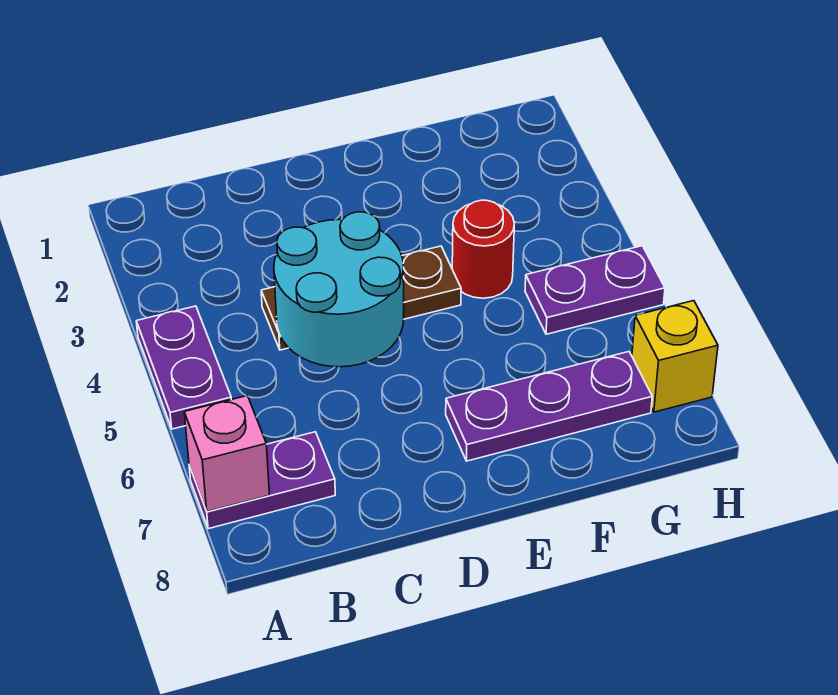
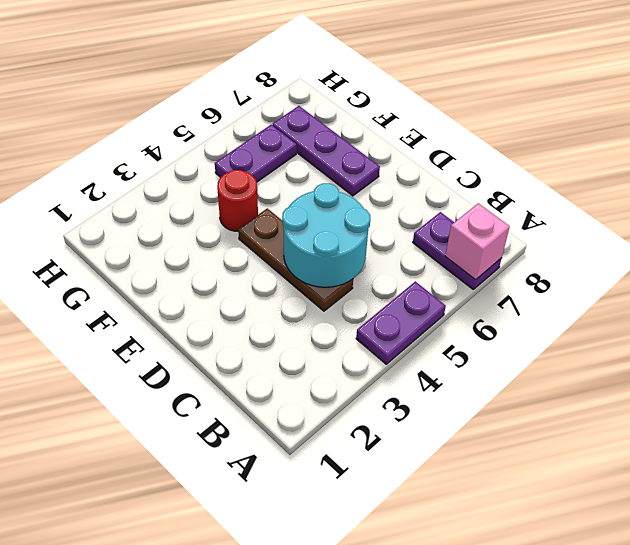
purple plate G5:H5 level 1 -> purple plate G5:G6 level 1
yellow brick H7 level 1 -> none

